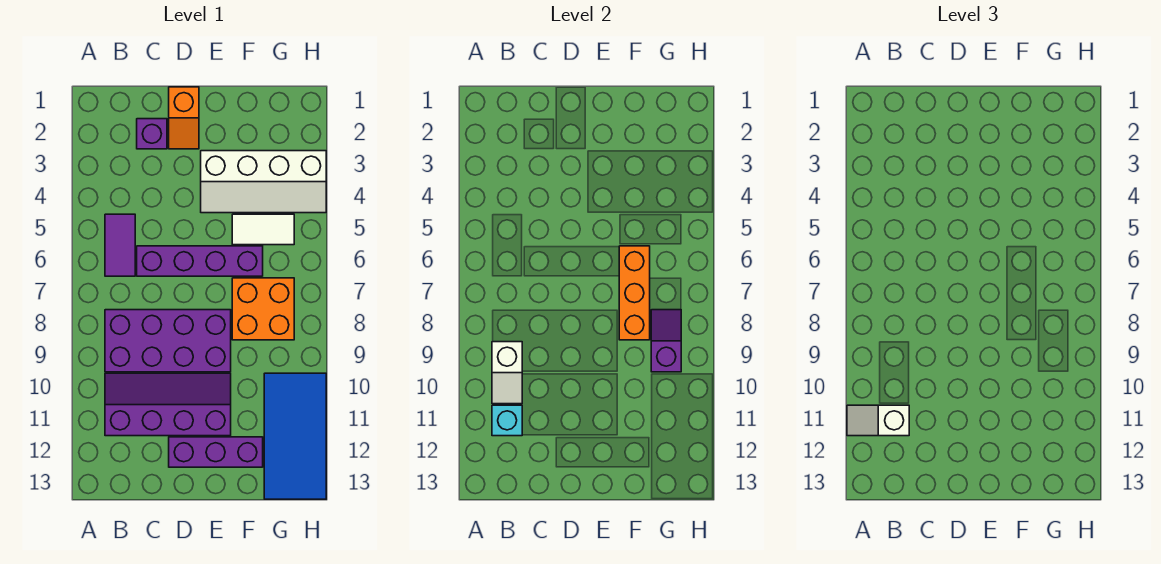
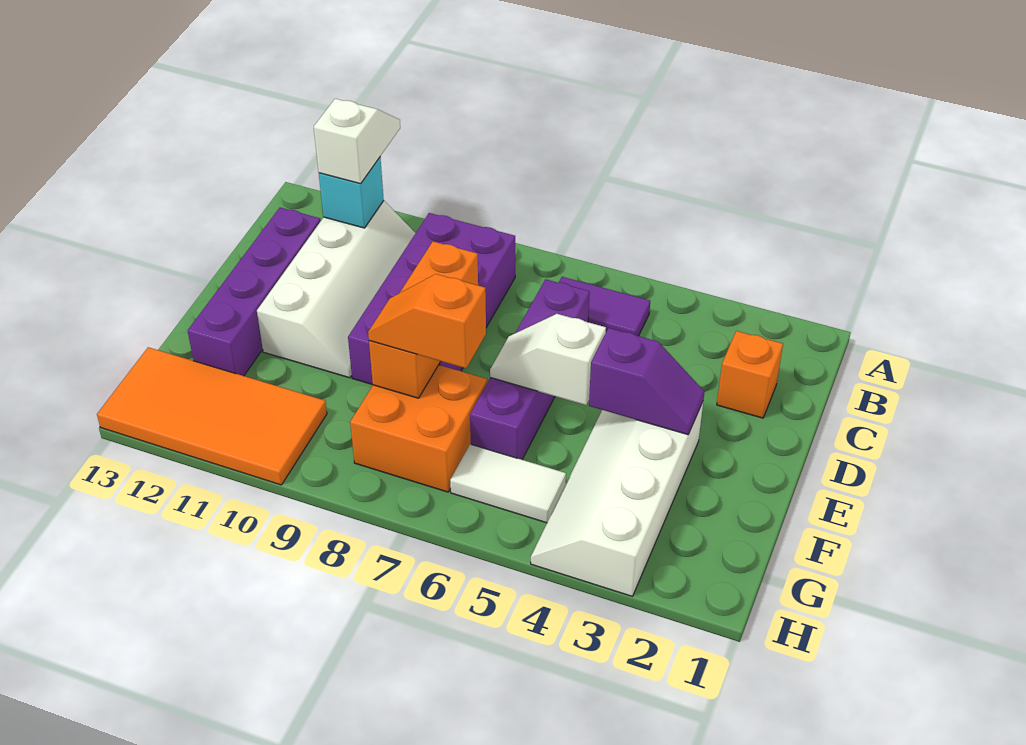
white slope B9:B10 level 2 top 9 -> white slope E5:E6 level 2 top 5
purple slope B10:E11 level 1 top 11 -> white slope B10:E11 level 1 top 11
purple brick C2 level 1 -> orange brick C2 level 1
orange slope D1:D2 level 1 top 1 -> orange slope F7:F8 level 3 top 7
purple brick D12:F12 level 1 -> purple brick C12:F12 level 1
white tile F5:G5 level 1 -> white tile G5:G6 level 1
orange brick F6:F8 level 2 -> orange brick D8:F8 level 2
purple slope G8:G9 level 2 top 9 -> purple slope E3:E4 level 2 top 4
blue tile G10:H13 level 1 -> orange tile G10:H13 level 1

